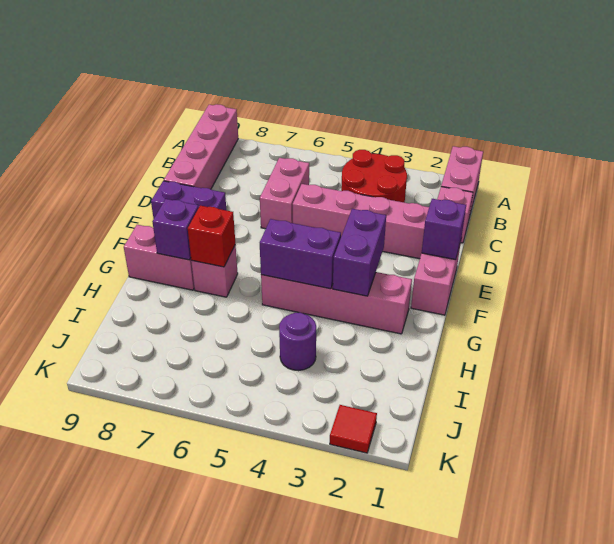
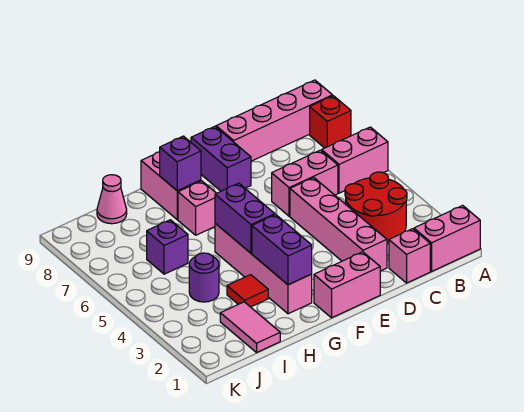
none -> pink brick A6:B6 level 1
purple brick E1 level 2 -> purple brick I6 level 1
purple brick F3:G3 level 2 -> purple brick G2:G3 level 2
red brick G7 level 2 -> red brick A8 level 1
none -> pink tile I1:I2 level 1
none -> pink cone I9 level 1
red tile K2 level 1 -> red tile H3 level 1

